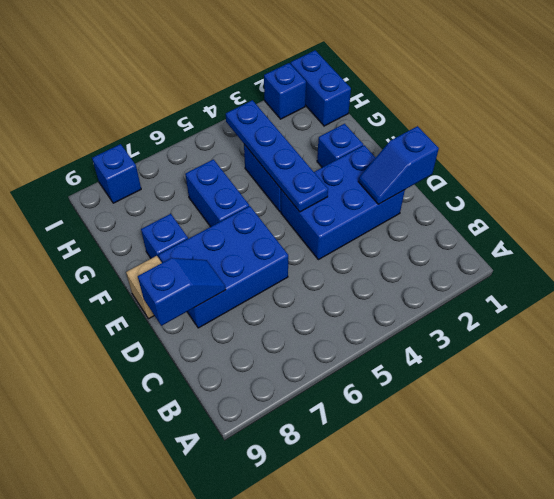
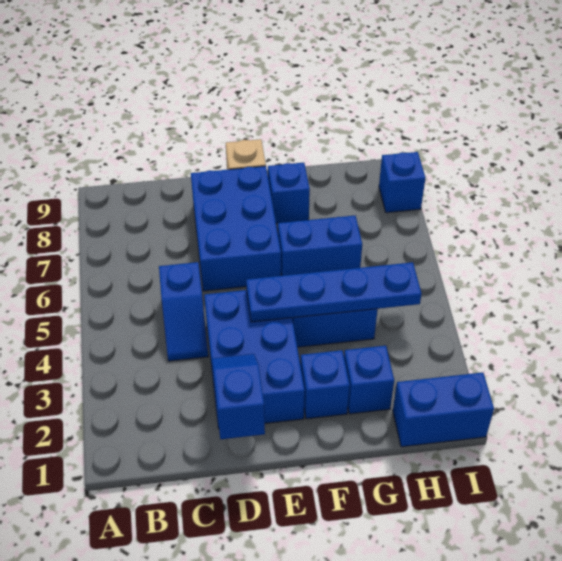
blue slope D8:D9 level 2 top 9 -> blue slope C4:C5 level 1 top 5
blue brick I2 level 1 -> blue brick G2 level 1

